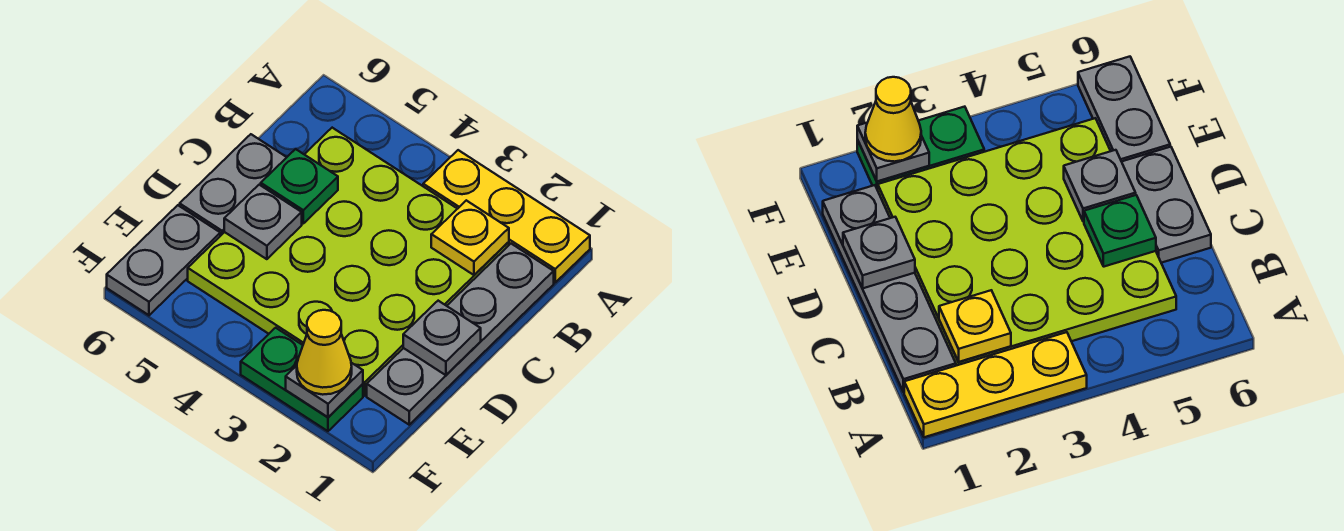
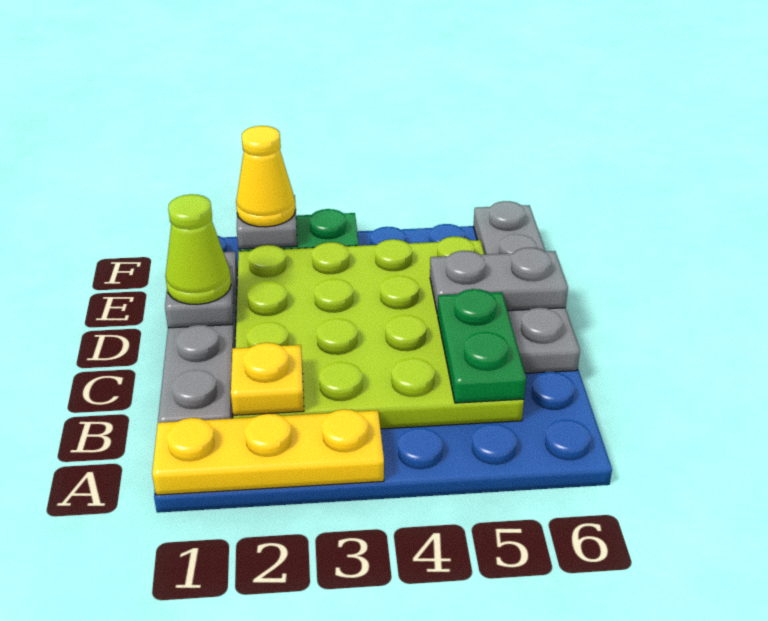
green plate C5 level 2 -> green plate B5:C5 level 2
none -> lime cone D1 level 3
grey plate D5 level 2 -> grey plate D5:D6 level 2

